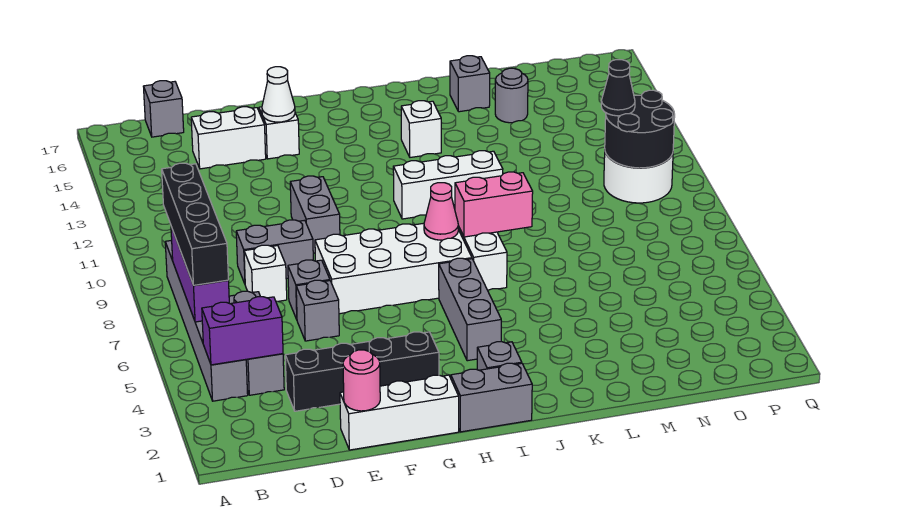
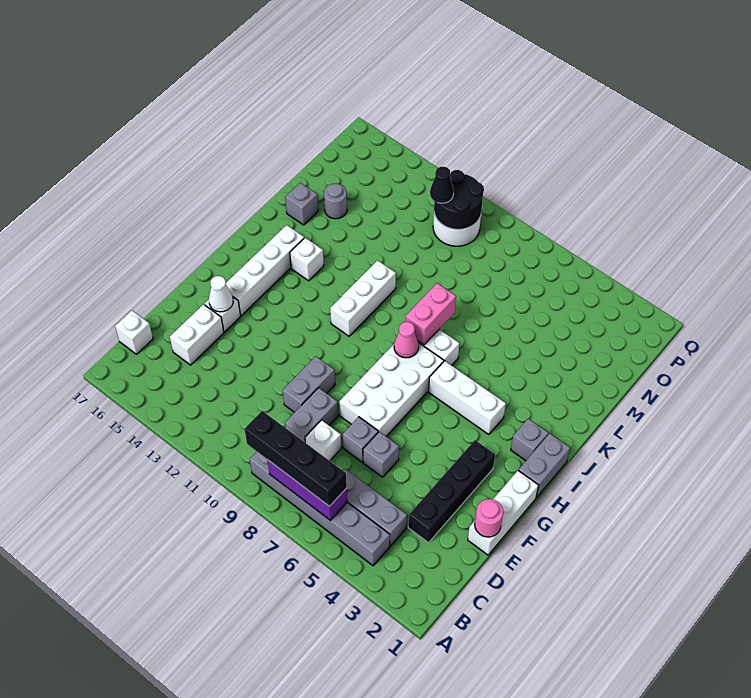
purple brick B4:C4 level 2 -> none
grey brick C17 level 1 -> white brick C17 level 1
grey brick F10:F11 level 1 -> grey brick E10:F10 level 1
none -> white brick G15:J15 level 1
grey brick I4:I6 level 1 -> white brick I4:I6 level 1

